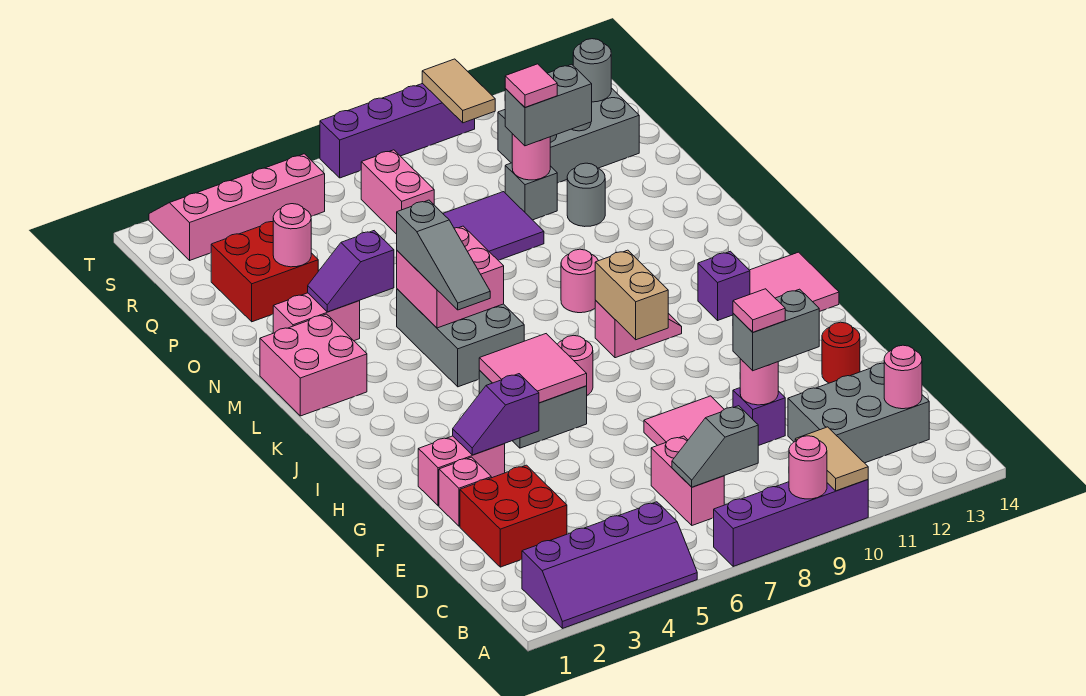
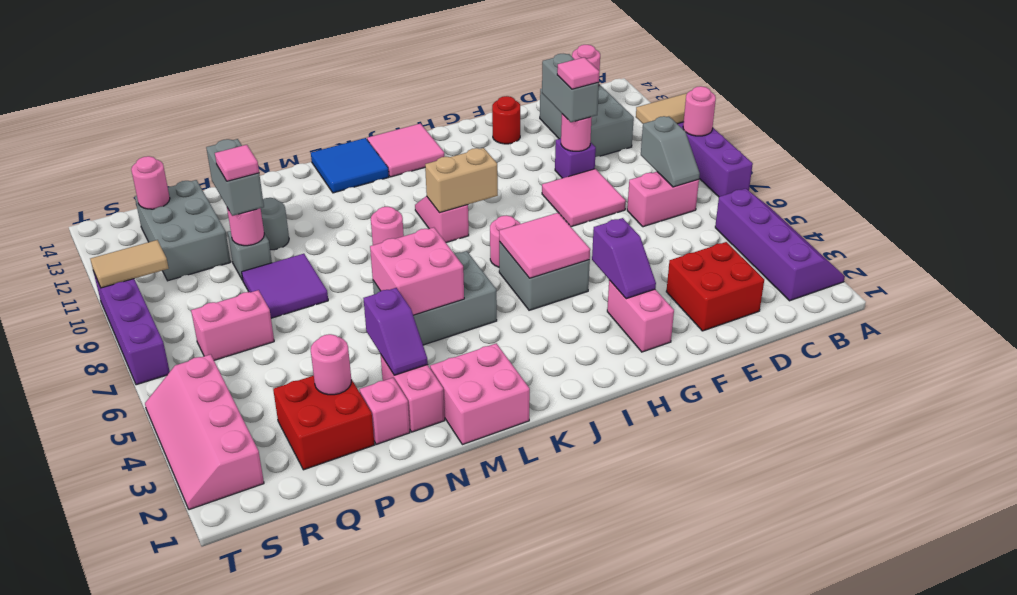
pink brick F2 level 1 -> pink brick O2 level 1
purple brick J12 level 1 -> none
grey slope K5:M5 level 3 top M -> none
none -> blue tile K13:L14 level 1
grey round brick R13 level 2 -> pink round brick R13 level 2

